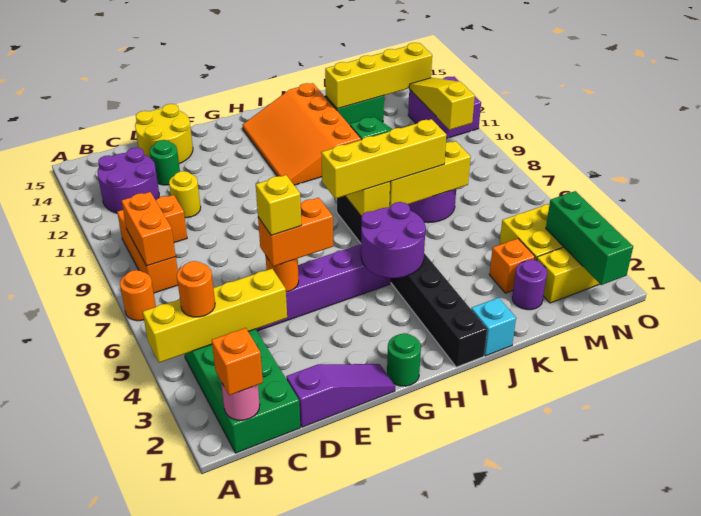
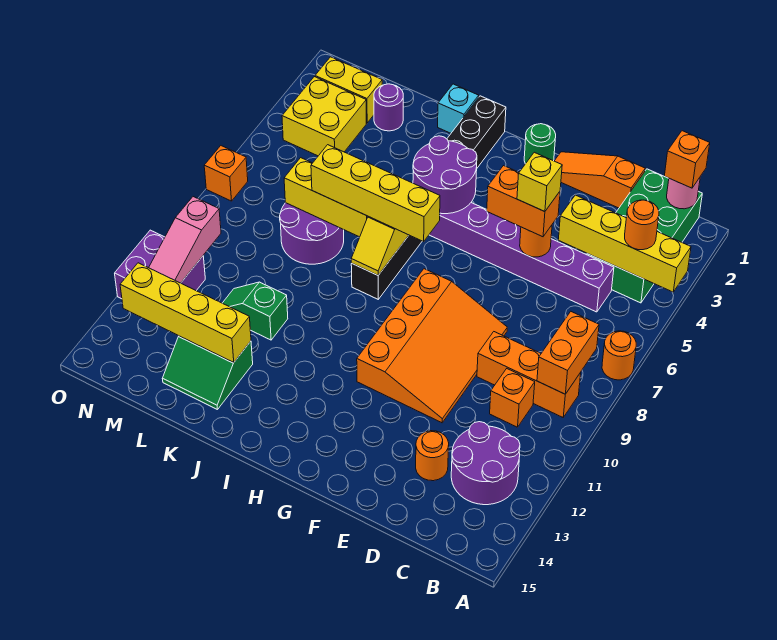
orange brick B8:B10 level 1 -> orange brick B9:D9 level 1
purple slope D1:F1 level 1 top D -> orange slope D1:F1 level 1 top D
yellow round brick D11 level 1 -> none
green round brick D13 level 1 -> orange round brick D13 level 1
yellow round brick D14:E15 level 1 -> none
orange slope H11:J14 level 1 top J -> orange slope E8:G11 level 1 top G
orange brick L3 level 1 -> orange brick O7 level 1
green brick N1:N3 level 2 -> none
yellow slope N10:N12 level 2 top 10 -> pink slope N10:N12 level 2 top 10

